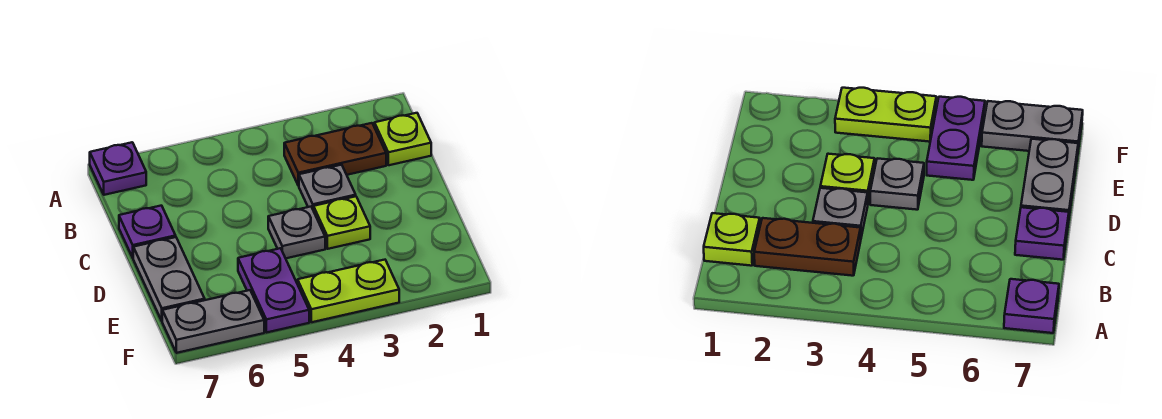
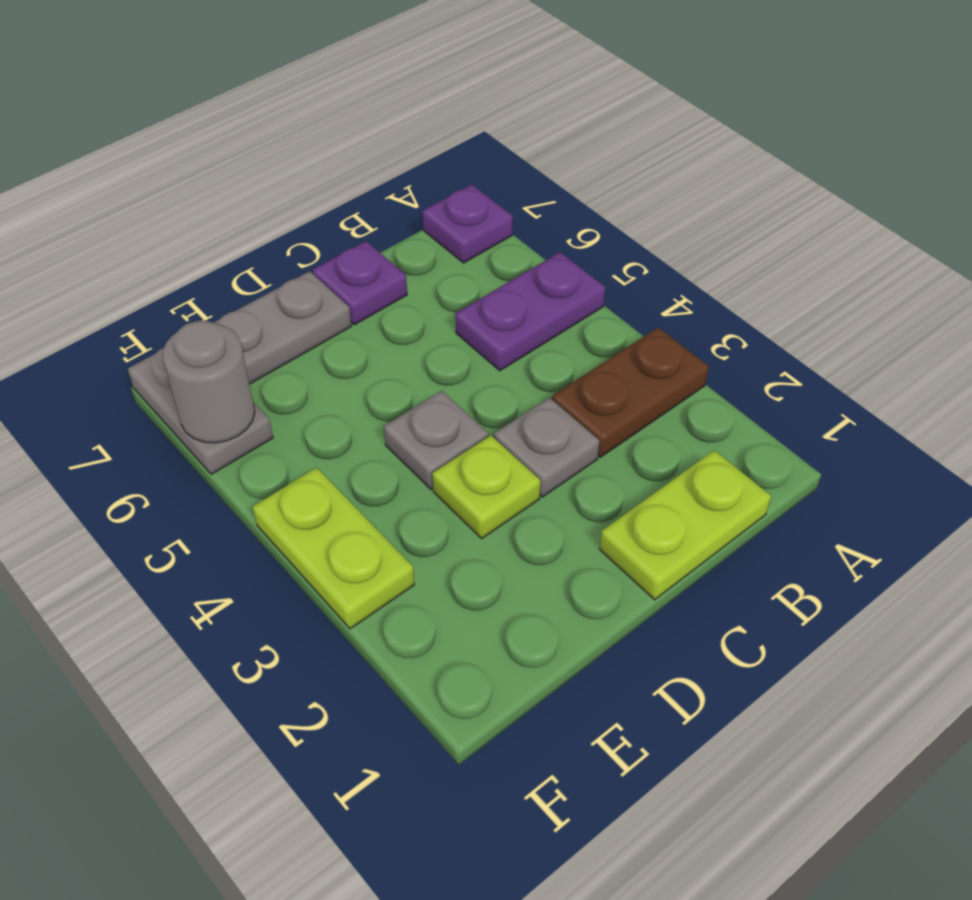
lime plate B1 level 1 -> lime plate B1:C1 level 1
brown plate B2:B3 level 1 -> brown plate A3:B3 level 1
purple plate E5:F5 level 1 -> purple plate A5:B5 level 1
none -> grey round brick F6 level 2

